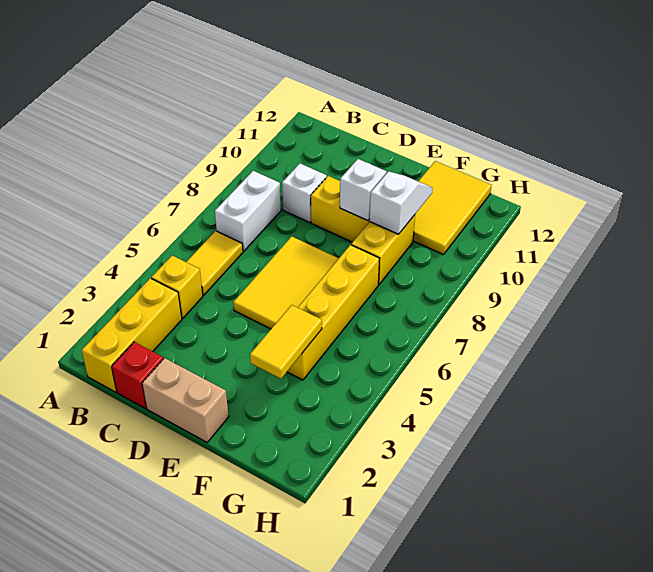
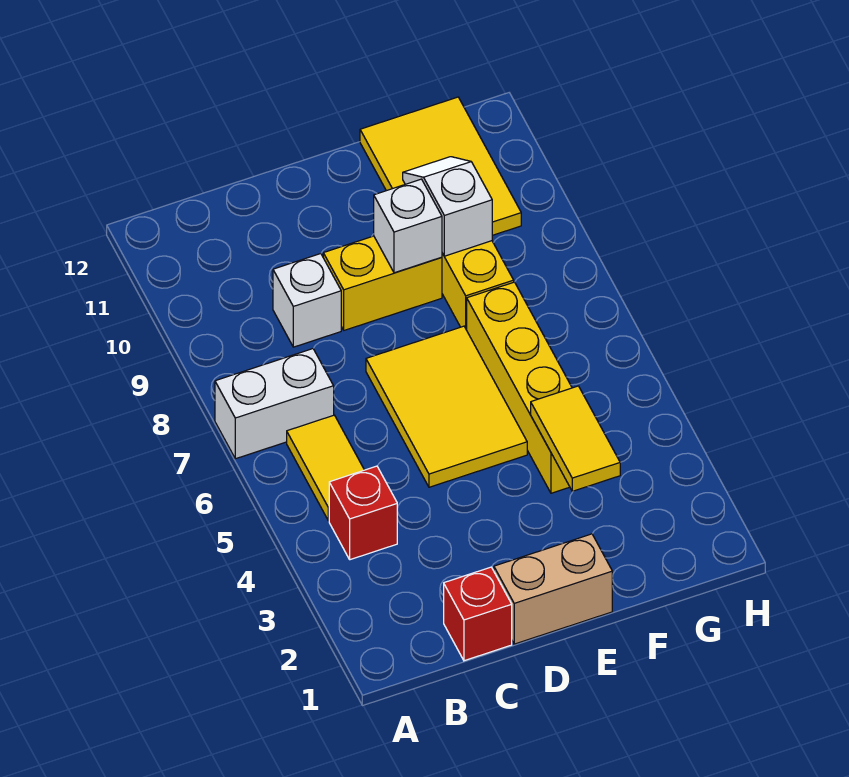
yellow brick B1:B3 level 1 -> none
yellow brick B4 level 1 -> red brick B4 level 1
white brick B7:B8 level 1 -> white brick A7:B7 level 1

